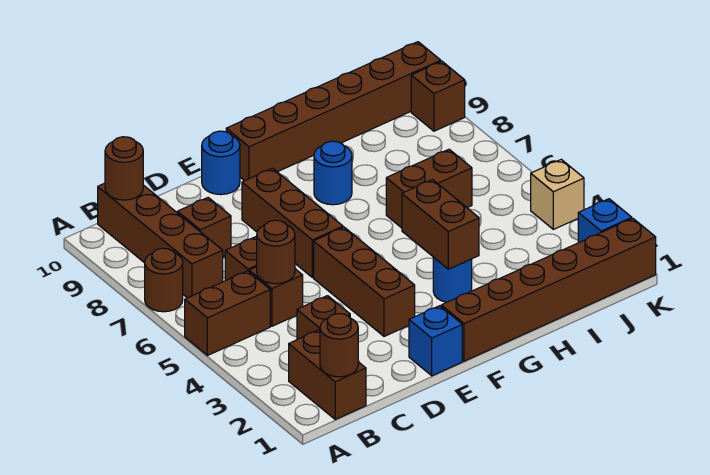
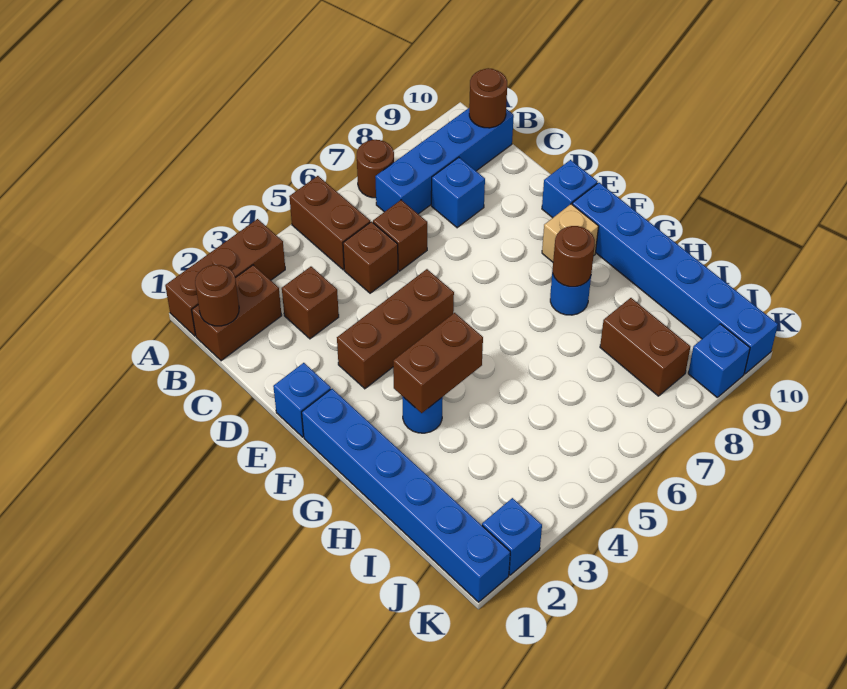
brown brick B7:B10 level 1 -> blue brick B7:B10 level 1
brown round brick C5 level 2 -> brown round brick G8 level 2
brown brick C8 level 1 -> blue brick C8 level 1
brown brick E6:E8 level 1 -> brown brick A1:A3 level 1
blue round brick E10 level 1 -> blue brick E10 level 1
brown brick F1:K1 level 1 -> blue brick F1:K1 level 1
brown brick F10:K10 level 1 -> blue brick F10:K10 level 1
brown brick H6:I6 level 1 -> brown brick I8:J8 level 1
tan brick K4 level 1 -> tan brick F9 level 1
brown brick K9 level 1 -> blue brick K9 level 1

